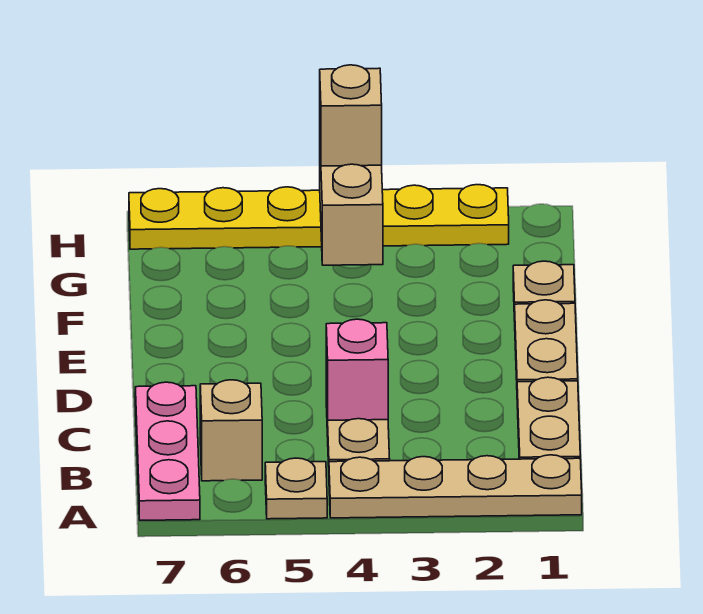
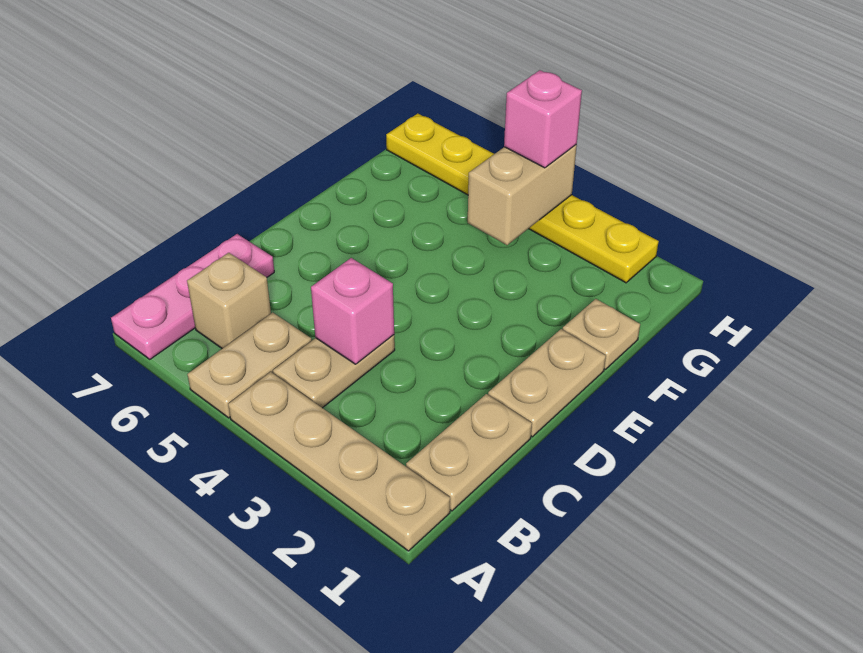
tan plate A5 level 1 -> tan plate A5:B5 level 1
tan brick H4 level 3 -> pink brick H4 level 3

